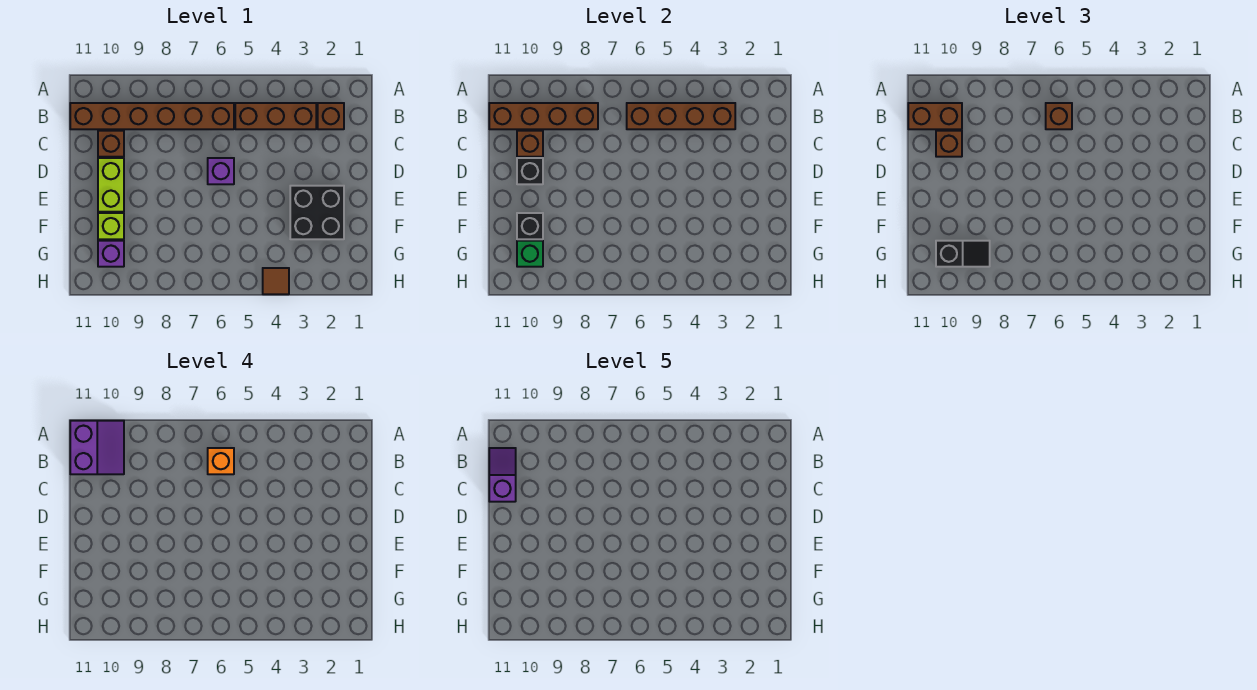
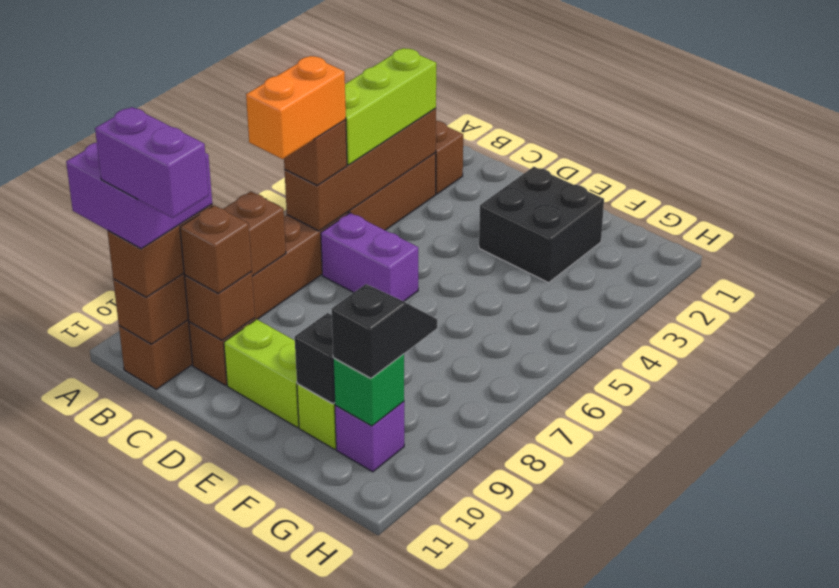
purple slope A10:B11 level 4 top 11 -> purple brick A10:B11 level 4
none -> lime brick B3:B5 level 3
orange brick B6 level 4 -> orange brick B6:B7 level 4
purple slope B11:C11 level 5 top C -> purple brick B11:C11 level 5
purple brick D6 level 1 -> purple brick C6:D6 level 1
black brick D10 level 2 -> none
brown tile H4 level 1 -> none

